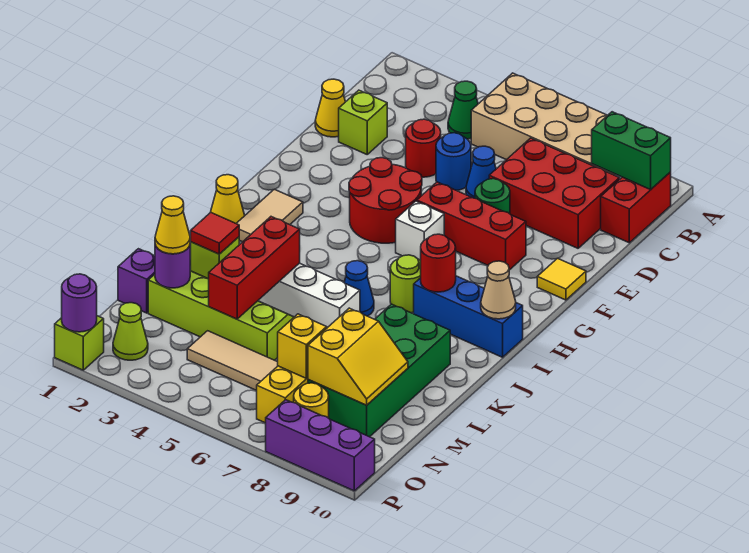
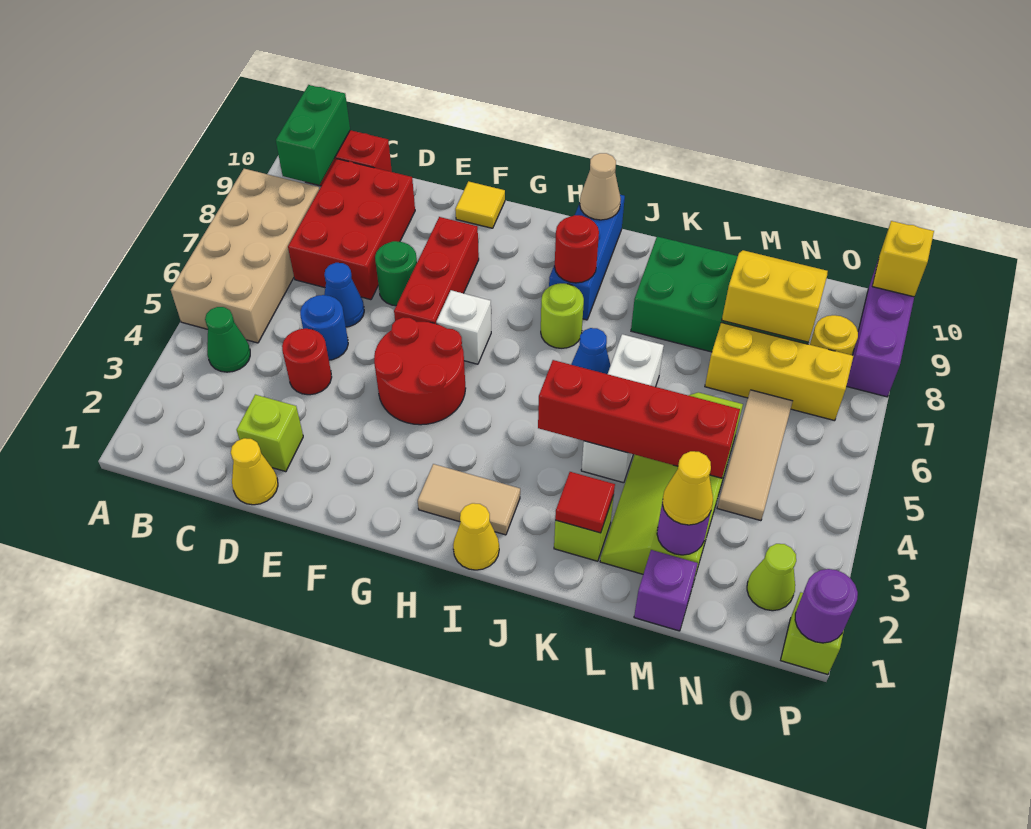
red brick K4:M4 level 2 -> red brick J4:M4 level 2
yellow brick N7 level 2 -> yellow brick P10 level 2

